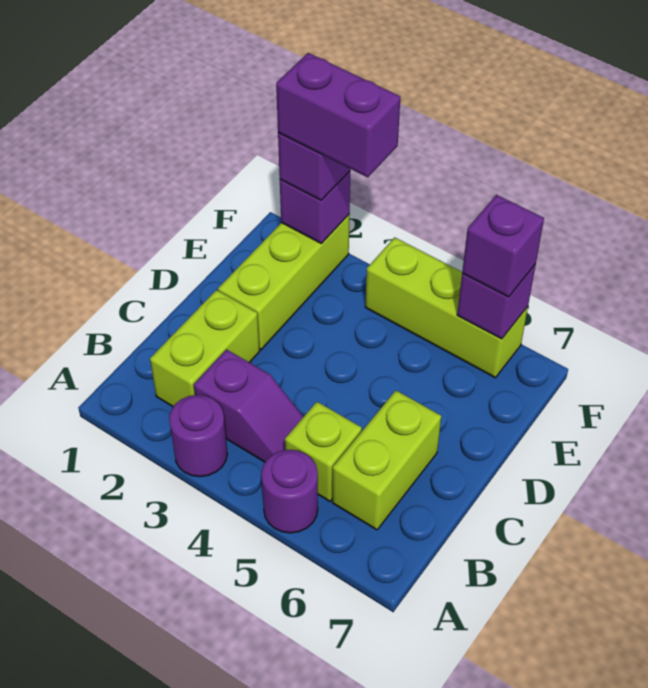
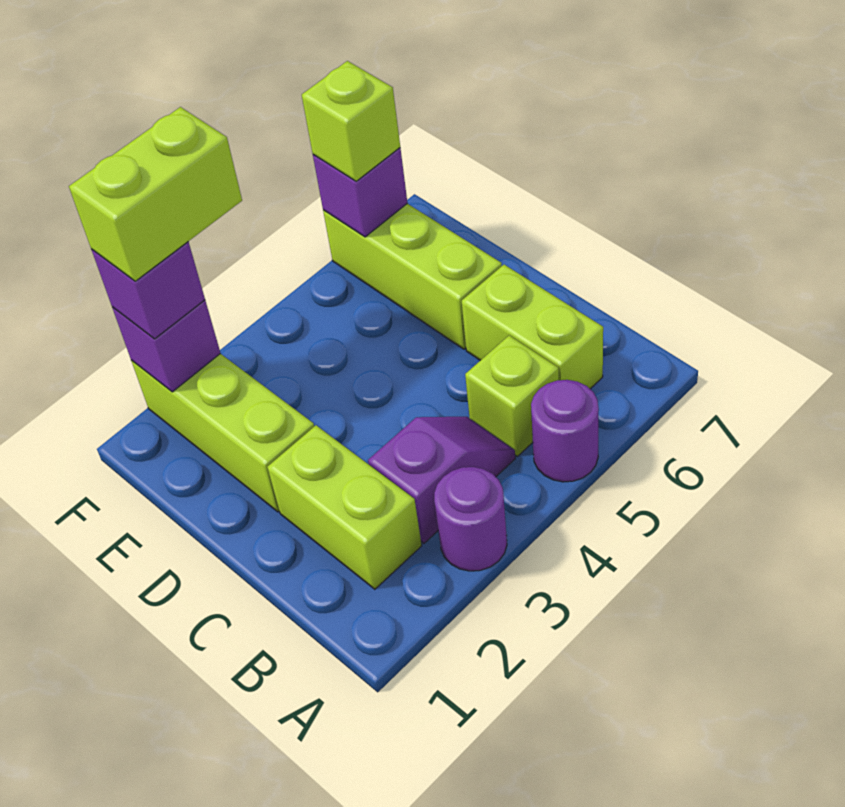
purple brick F2:F3 level 4 -> lime brick F2:F3 level 4
lime brick F4:F6 level 1 -> lime brick D6:F6 level 1
purple brick F6 level 3 -> lime brick F6 level 3

